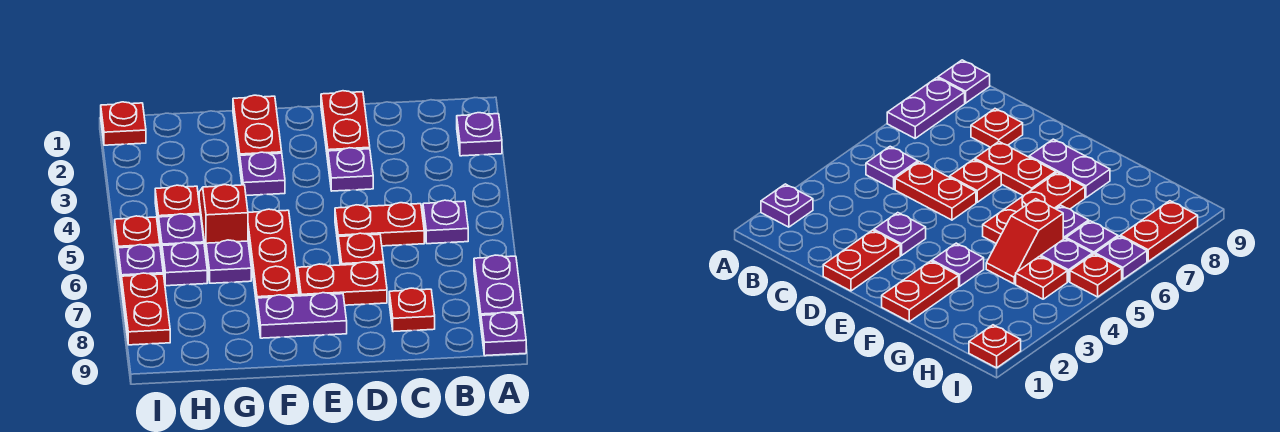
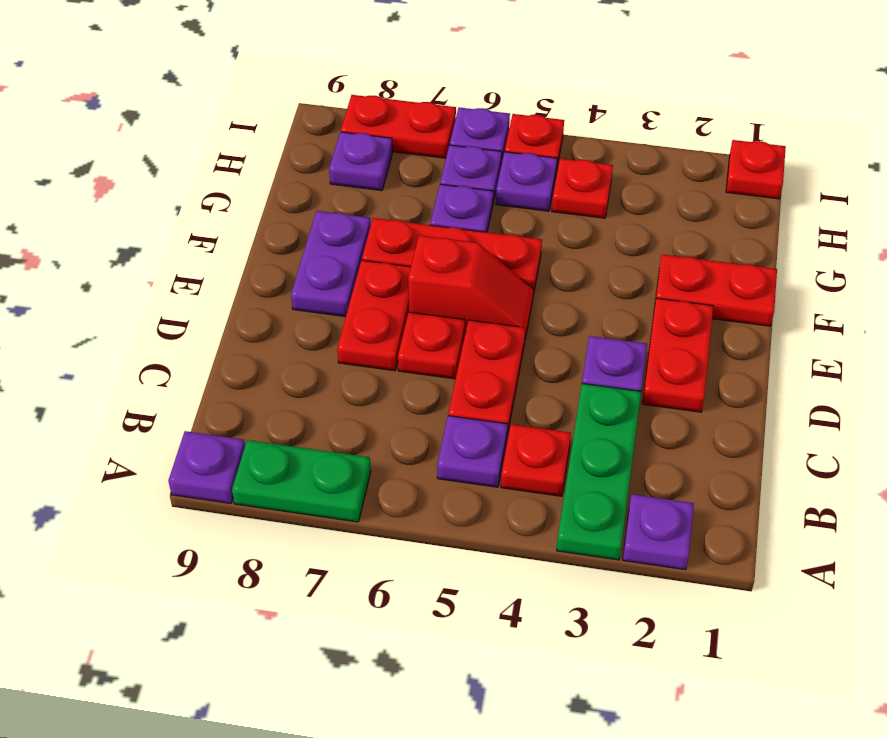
none -> green plate A3:C3 level 1
purple plate A7:A8 level 1 -> green plate A7:A8 level 1
red plate C8 level 1 -> red plate B4 level 1
red plate D1:D2 level 1 -> red plate D2:E2 level 1
purple plate F3 level 1 -> purple plate H8 level 1
red slope G4:G5 level 1 top 5 -> red slope E5:E6 level 1 top 6

